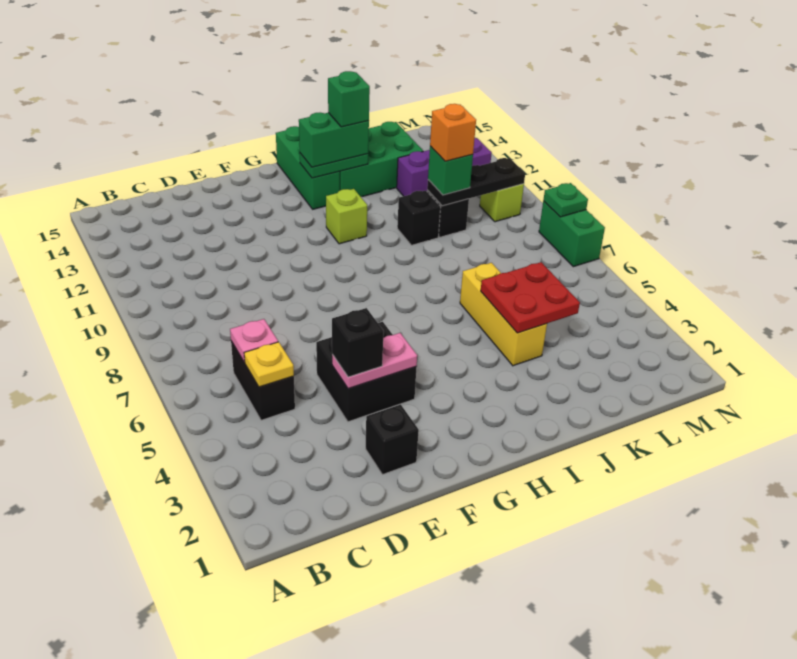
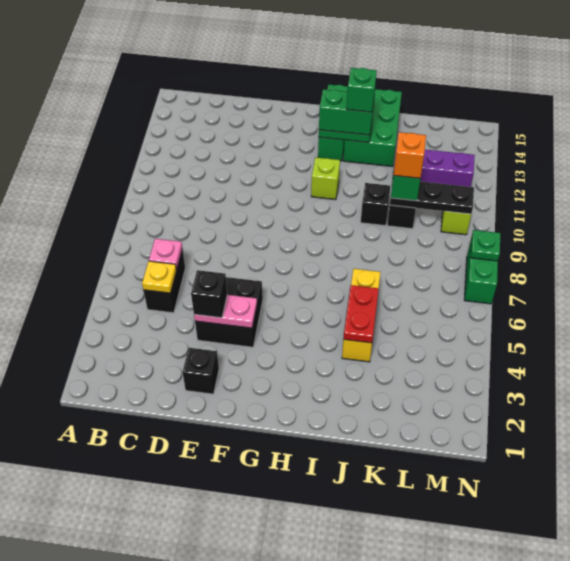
green brick I13:K14 level 1 -> green brick I13:J15 level 1
red plate J4:K5 level 2 -> red plate J4:J5 level 2

